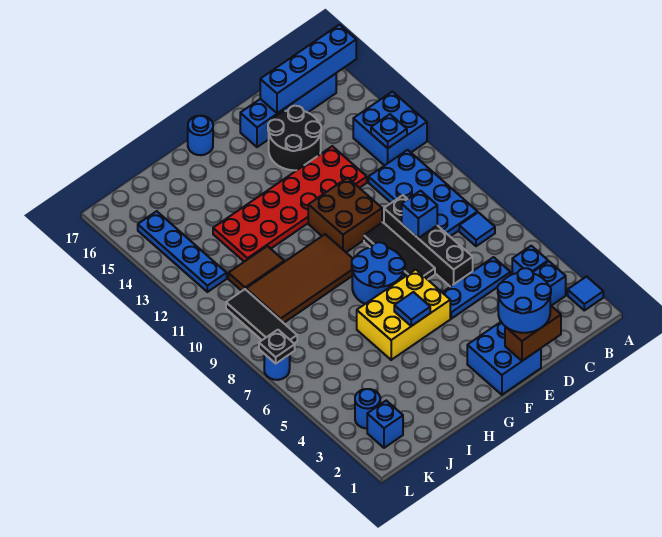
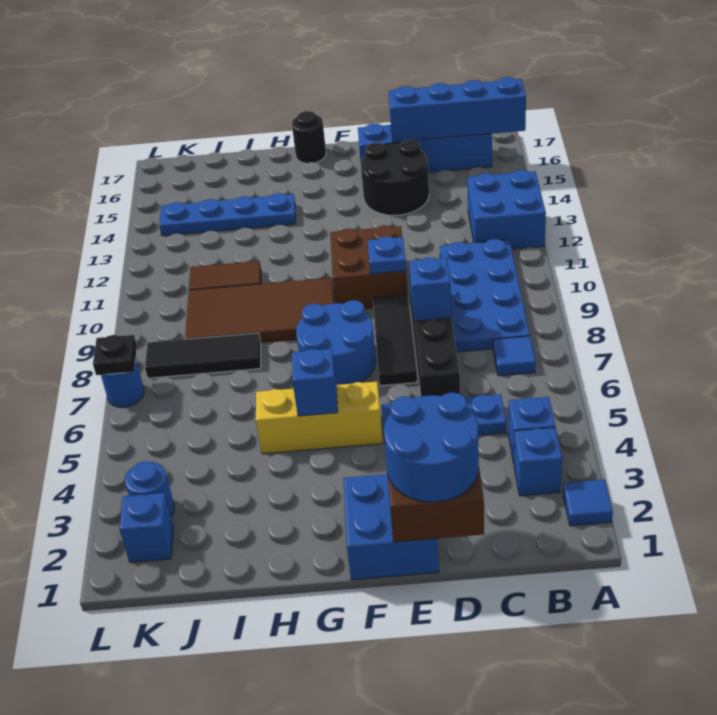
blue plate B12 level 2 -> blue plate E10 level 2
red plate D12:I13 level 1 -> none
yellow brick F5:H6 level 1 -> yellow brick F5:H5 level 1
blue tile G5 level 2 -> blue brick G5 level 2
blue round brick G17 level 1 -> black round brick G17 level 1
black tile K8:K10 level 1 -> black tile I8:K8 level 1
blue plate K12:K15 level 1 -> blue plate H14:K14 level 1

